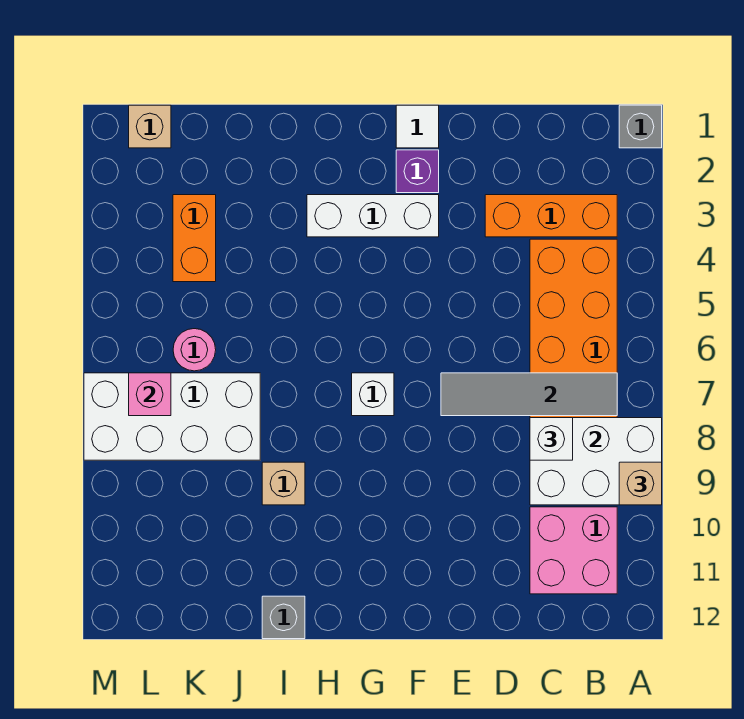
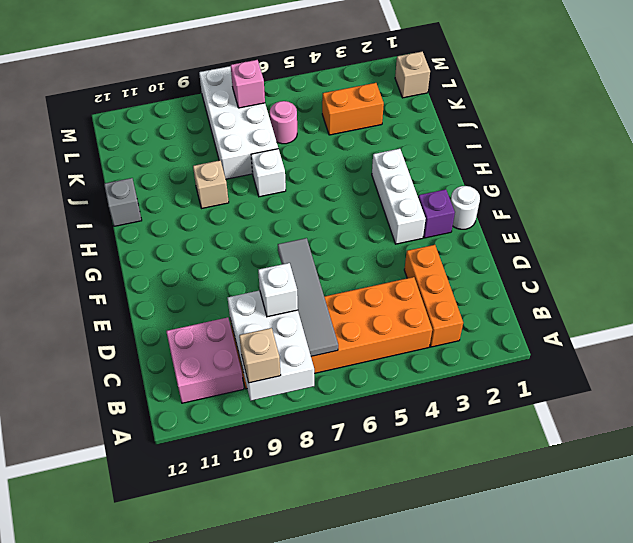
grey brick A1 level 1 -> none
white tile F1 level 1 -> white round brick F1 level 1
white brick G7 level 1 -> white brick I7 level 1

